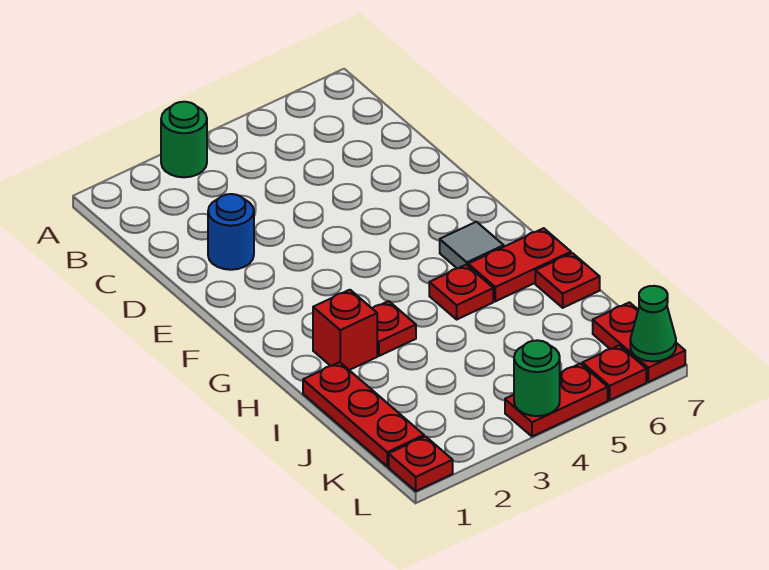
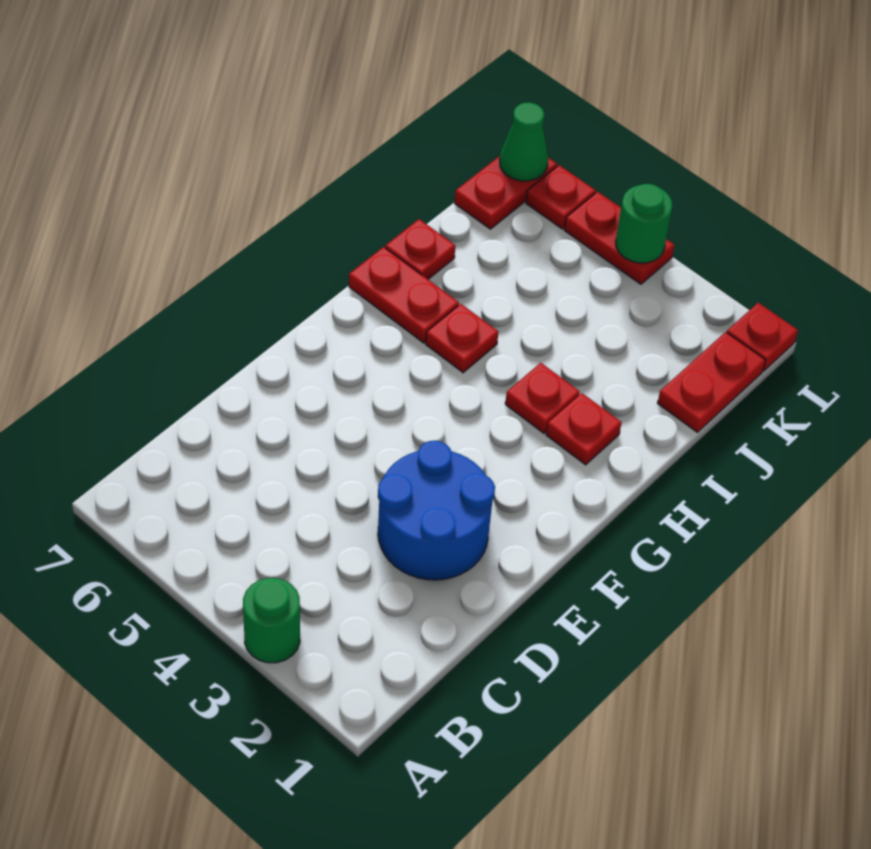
blue round brick D2 level 1 -> blue round brick D2:E3 level 1
grey tile G6 level 1 -> none
red brick H2 level 1 -> red plate H2 level 1
red plate I1:K1 level 1 -> red plate J1:K1 level 1

